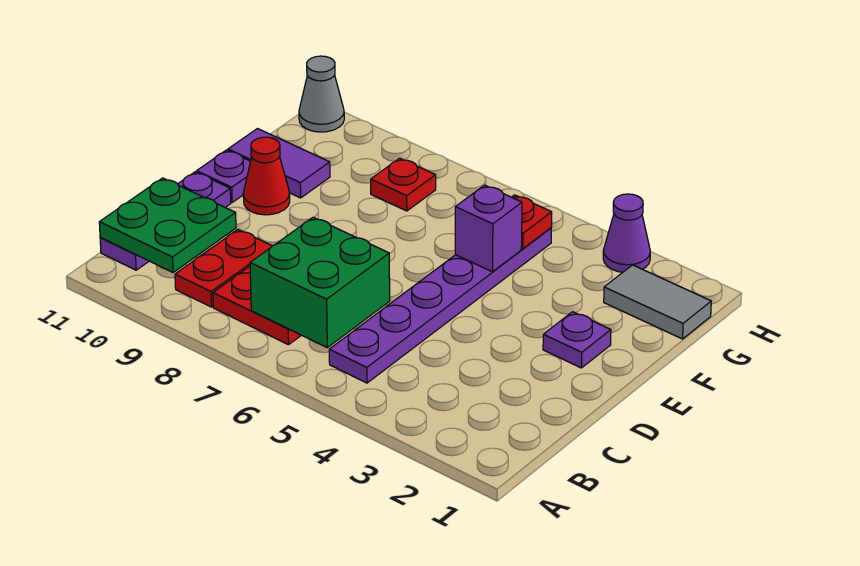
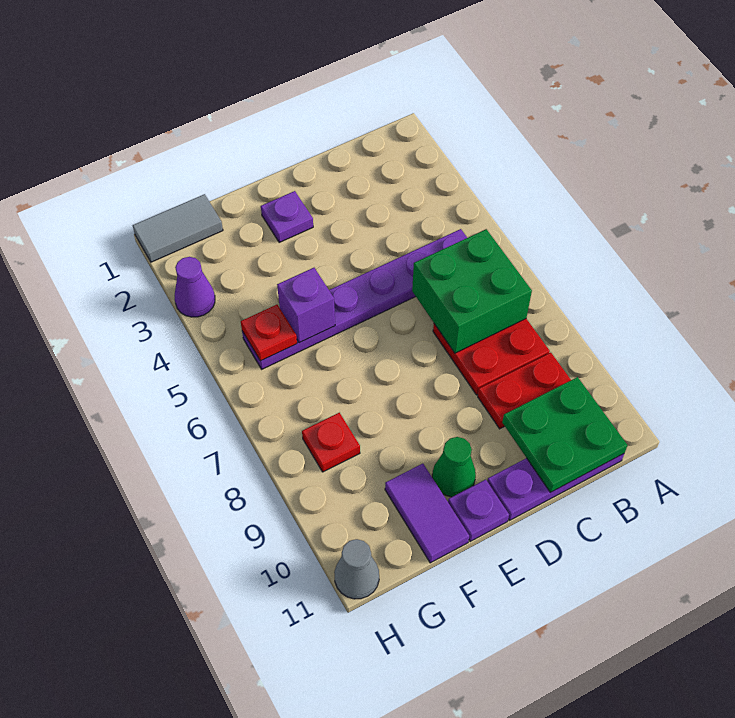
red cone E10 level 1 -> green cone E10 level 1
grey tile G1:G2 level 1 -> grey tile G1:H1 level 1

